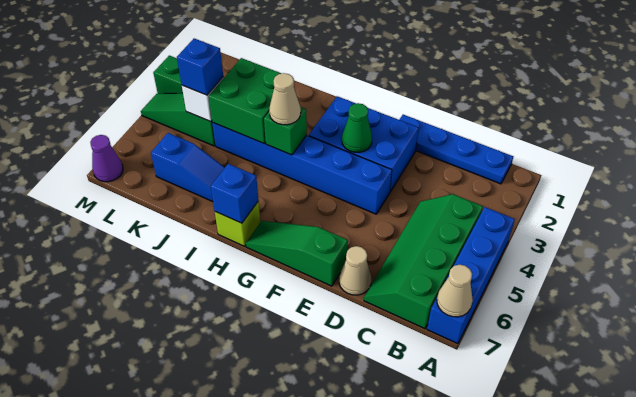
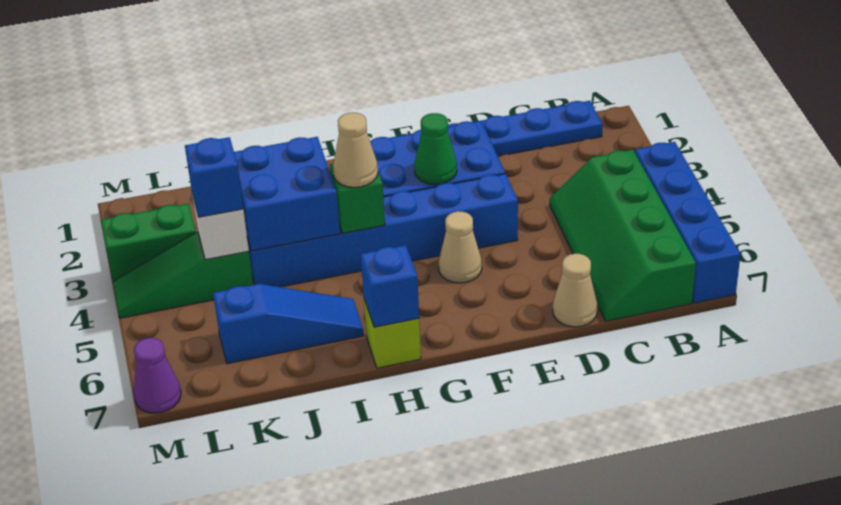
tan cone A7 level 2 -> tan cone F5 level 1
green slope E7:G7 level 1 top E -> none
green brick I3:J4 level 2 -> blue brick I3:J4 level 2

